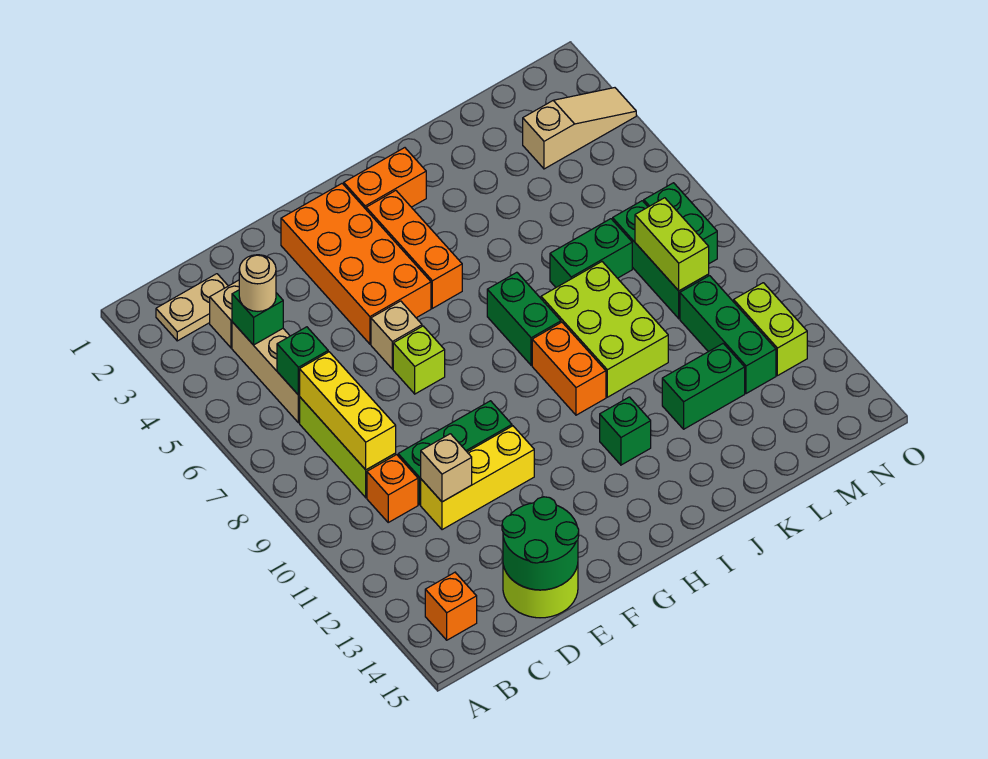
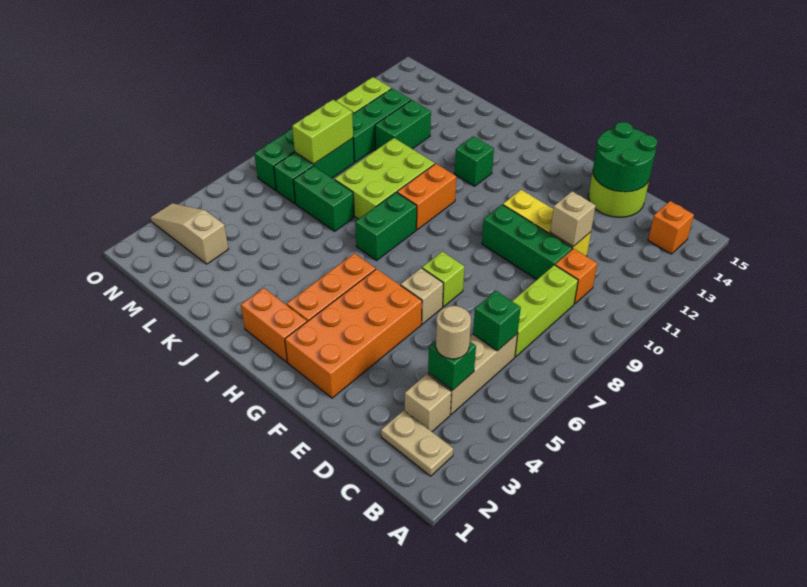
yellow brick C7:C9 level 2 -> none
green brick K12:L12 level 1 -> green brick L11:L12 level 1

